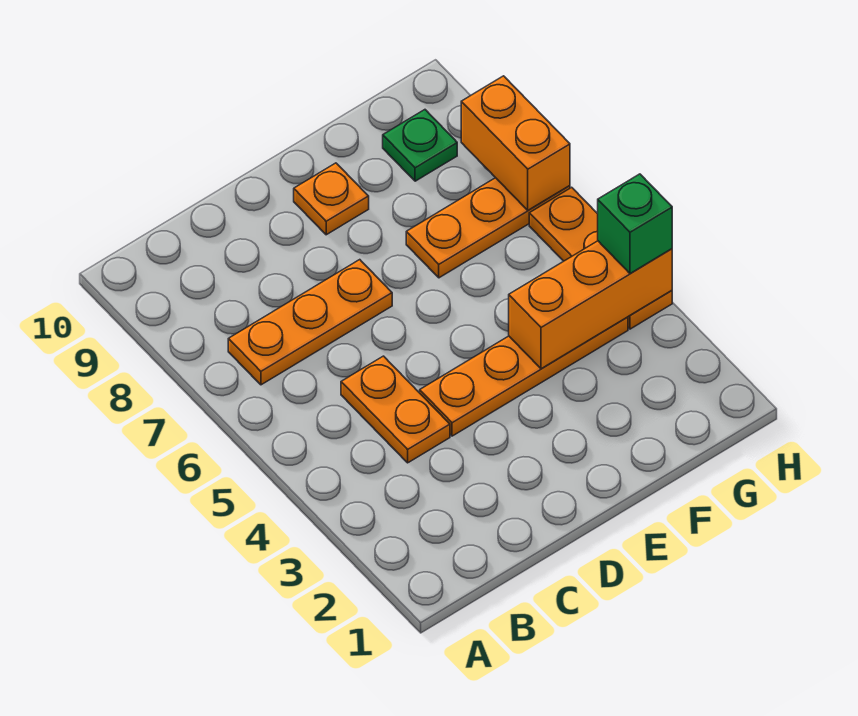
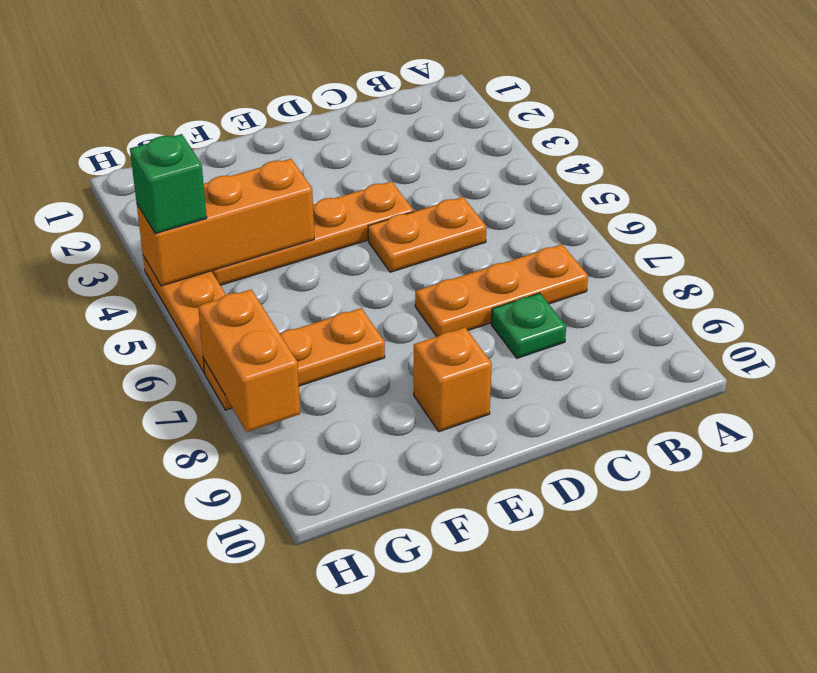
orange plate C4:C5 level 1 -> orange plate C5:D5 level 1
orange plate E9 level 1 -> orange brick E9 level 1
green plate G9 level 1 -> green plate C8 level 1

